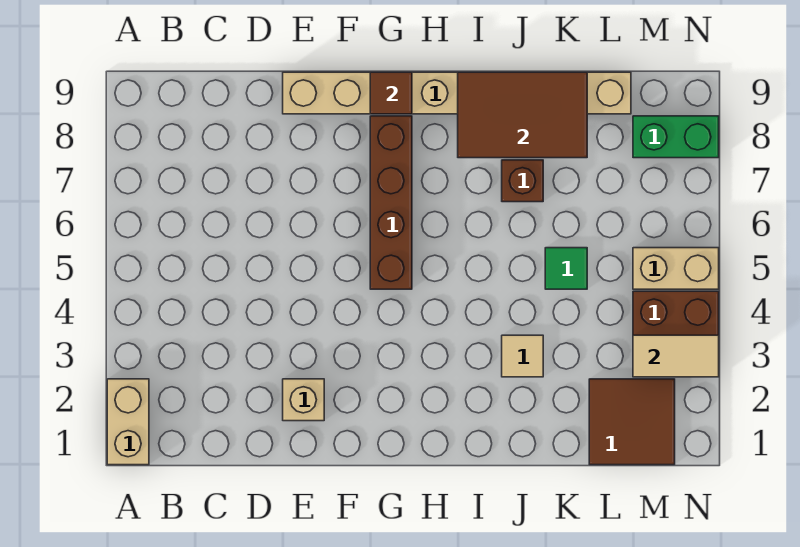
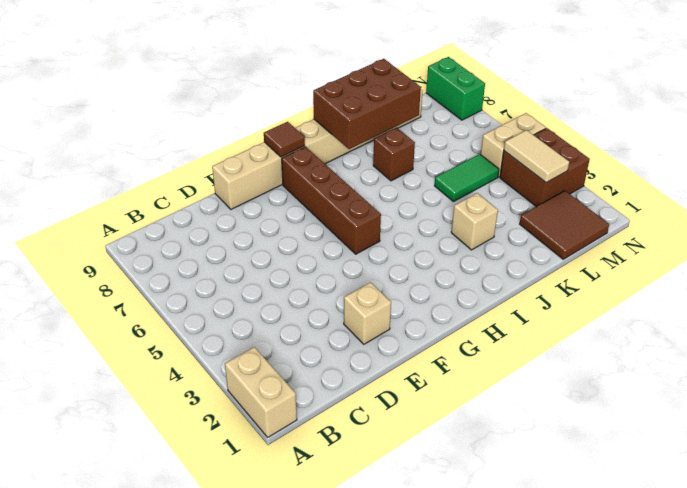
brown tile I8:K9 level 2 -> brown brick I8:K9 level 2
tan tile J3 level 1 -> tan brick J3 level 1
green tile K5 level 1 -> green tile K5:L5 level 1
tan tile M3:N3 level 2 -> tan tile M3:M4 level 2
green brick M8:N8 level 1 -> green brick N8:N9 level 1

